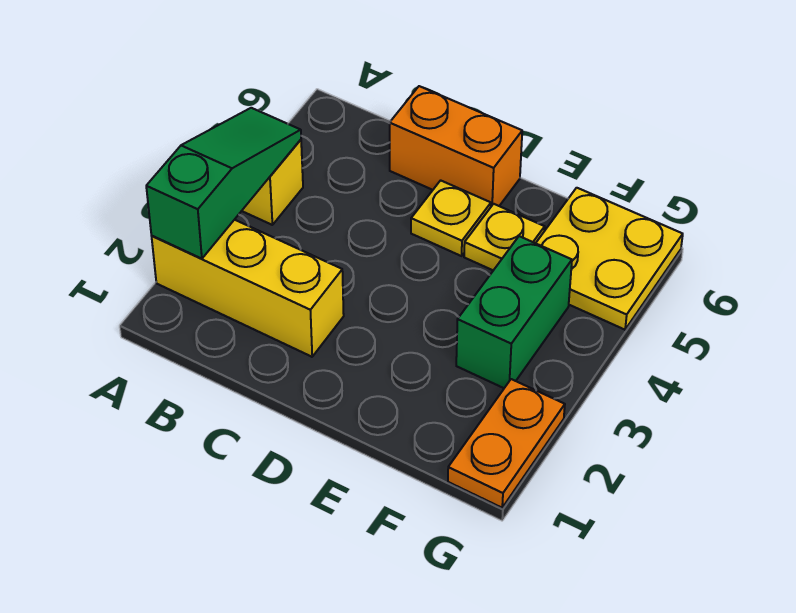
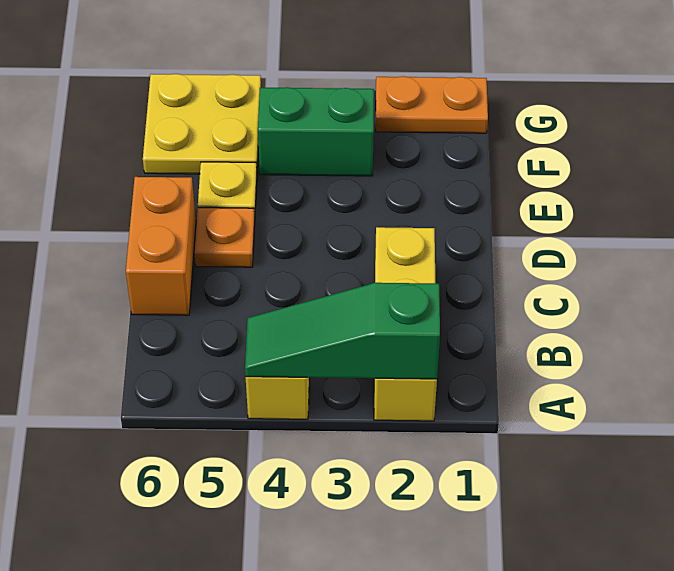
yellow plate D5 level 1 -> orange plate D5 level 1

